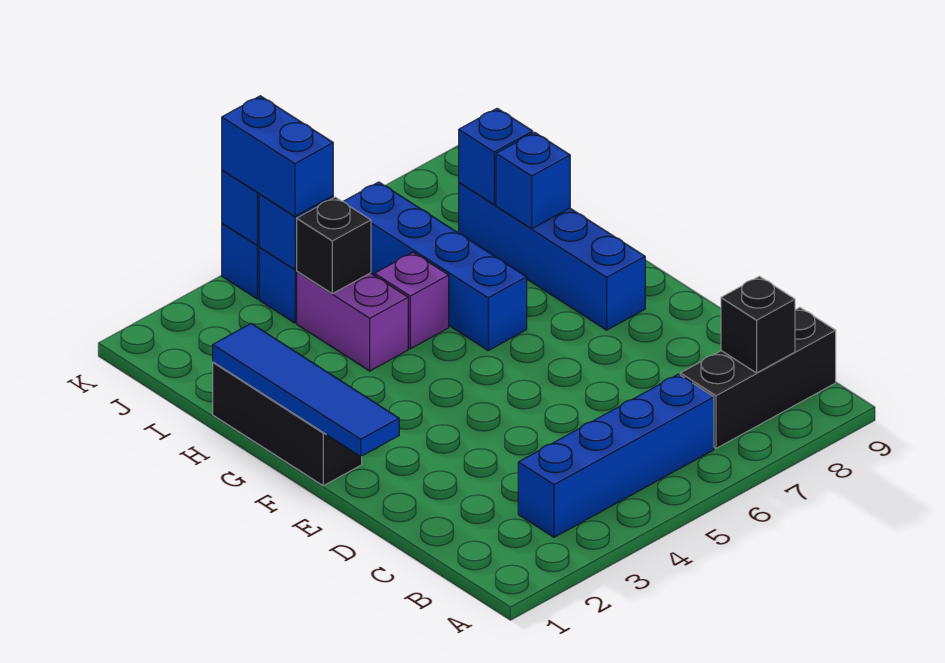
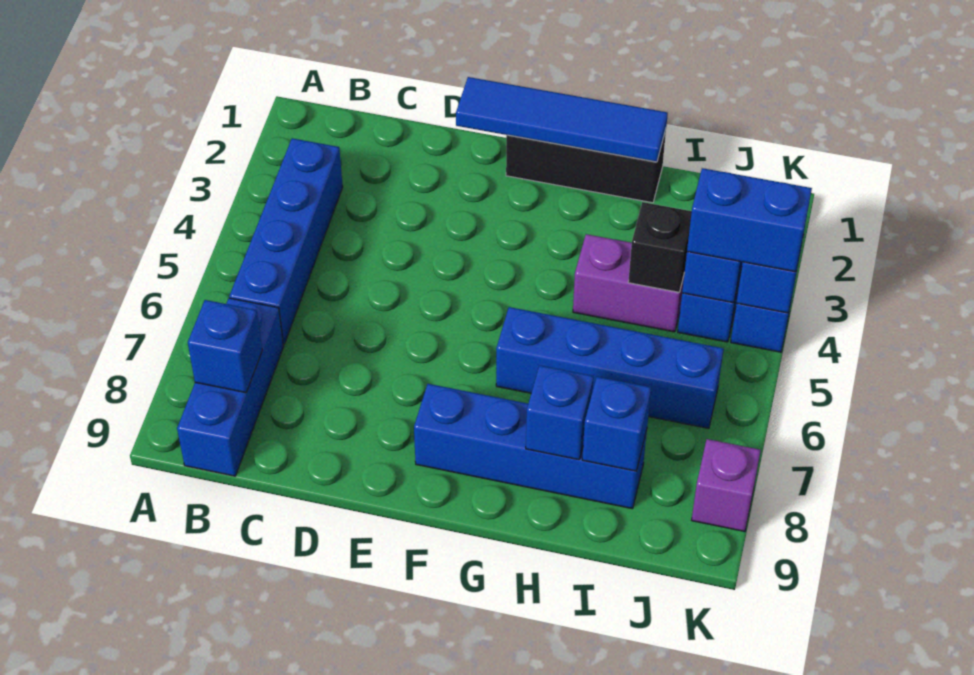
black brick B7:B9 level 1 -> blue brick B7:B9 level 1
black brick B8 level 2 -> blue brick B8 level 2
purple brick H5 level 1 -> purple brick K8 level 1

